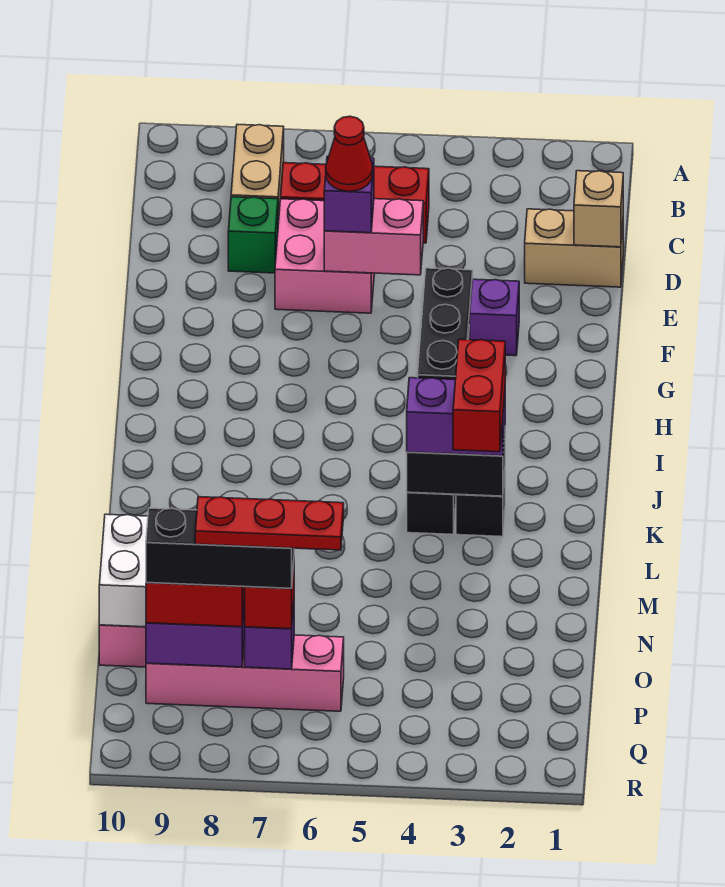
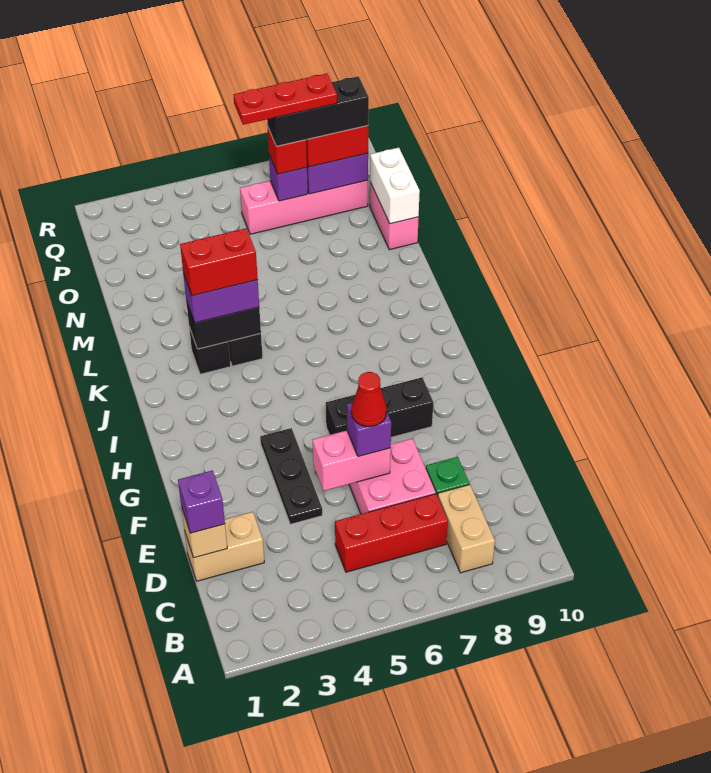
purple brick F3 level 1 -> purple brick D1 level 3
none -> black brick G6:G8 level 1
red brick K3:L3 level 4 -> red brick K3:K4 level 4

